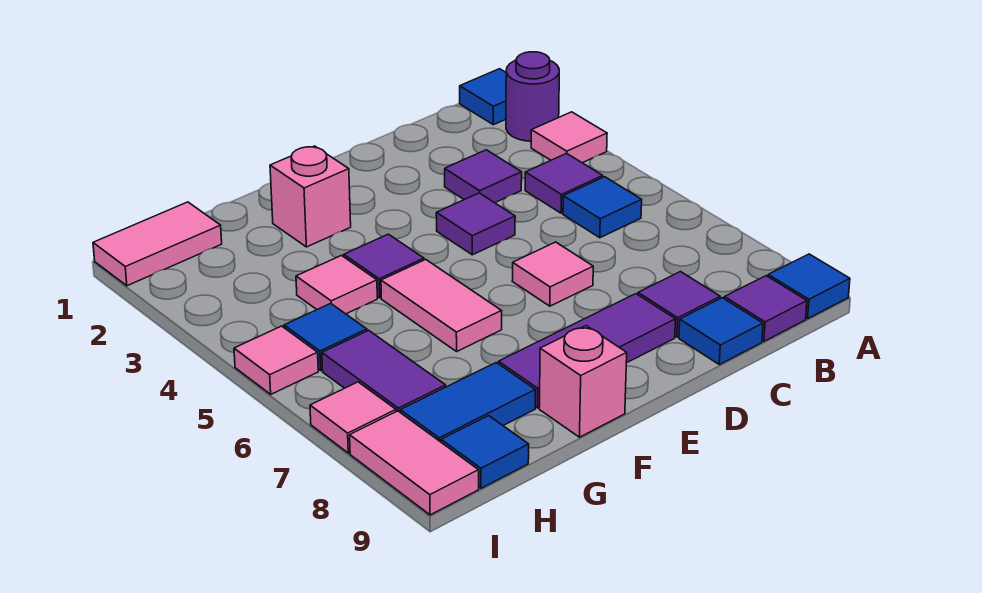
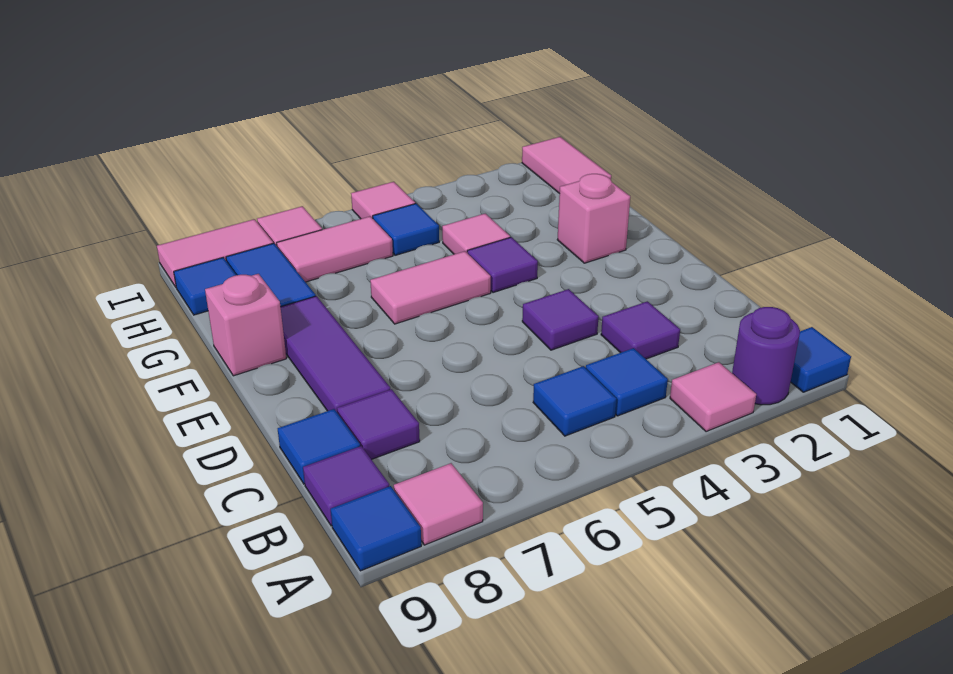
purple tile B4 level 1 -> blue tile B4 level 1
pink tile D6 level 1 -> pink tile A8 level 1
purple tile H6:H7 level 1 -> pink tile H6:H7 level 1

